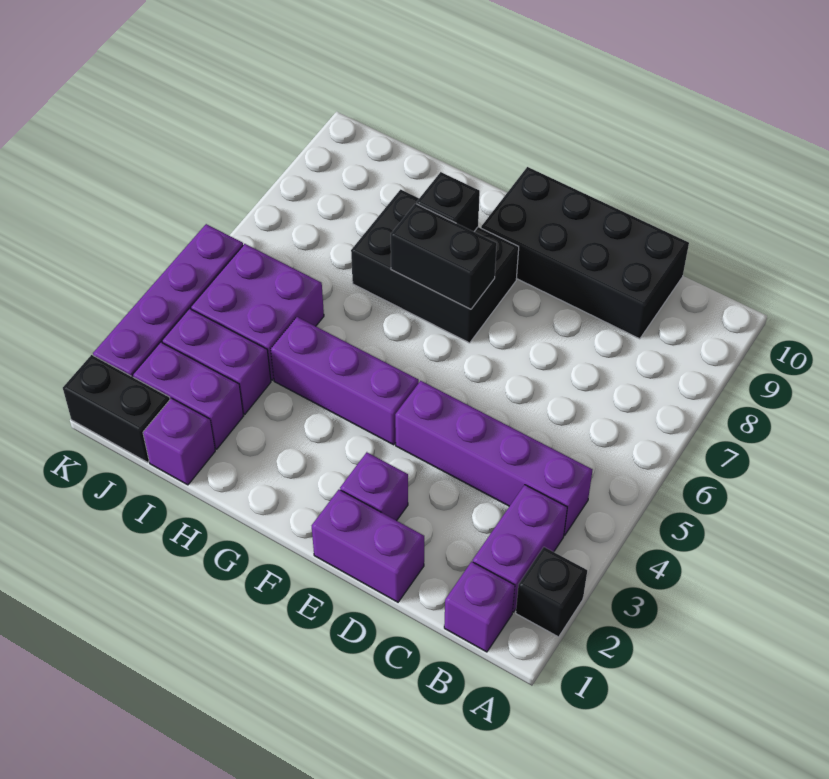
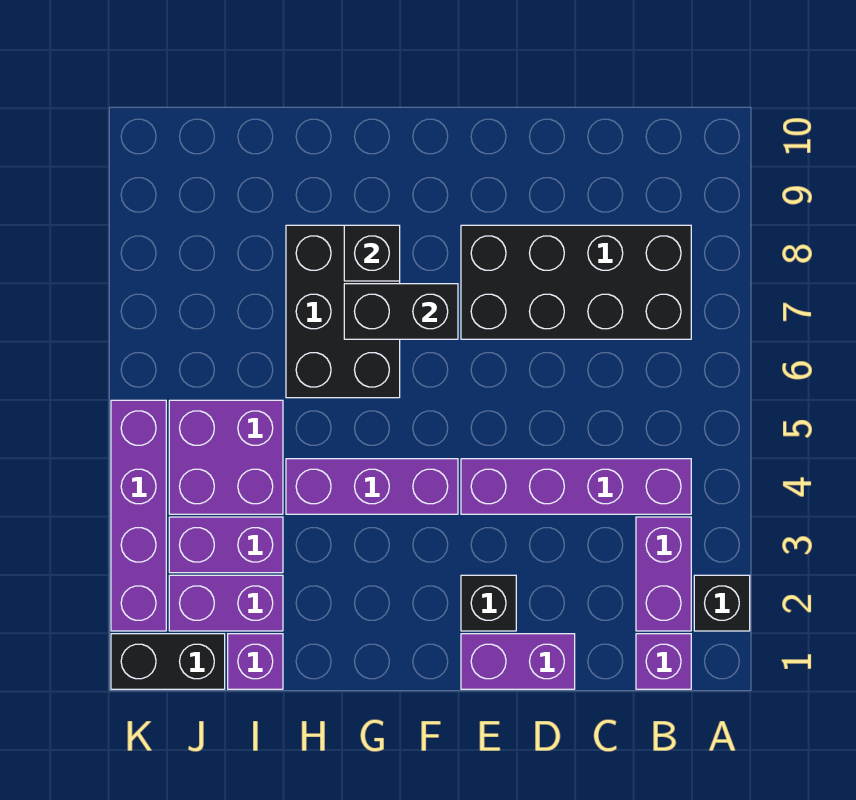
black brick C9:F10 level 1 -> black brick B7:E8 level 1
purple brick E2 level 1 -> black brick E2 level 1
black brick F7:H8 level 1 -> black brick G6:H8 level 1

